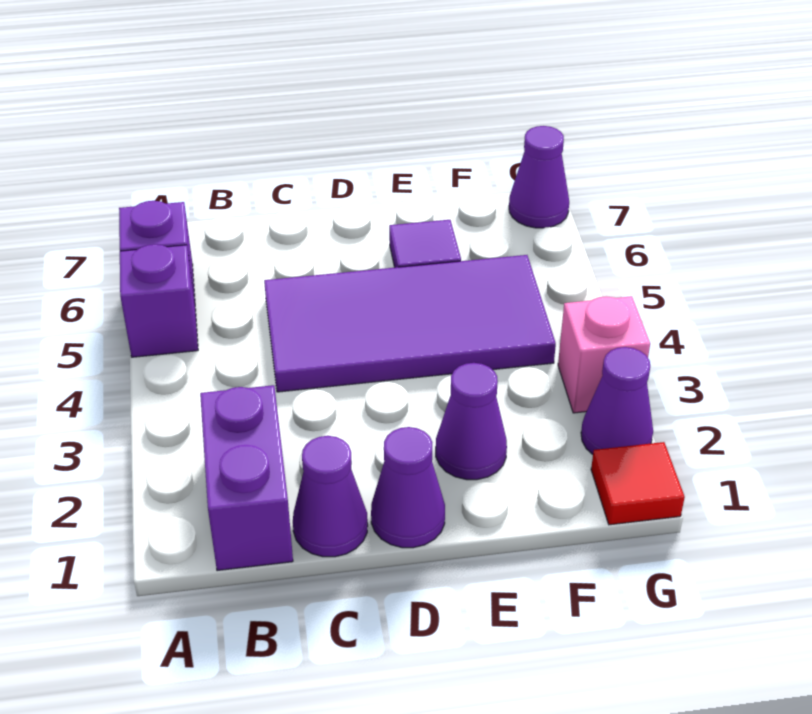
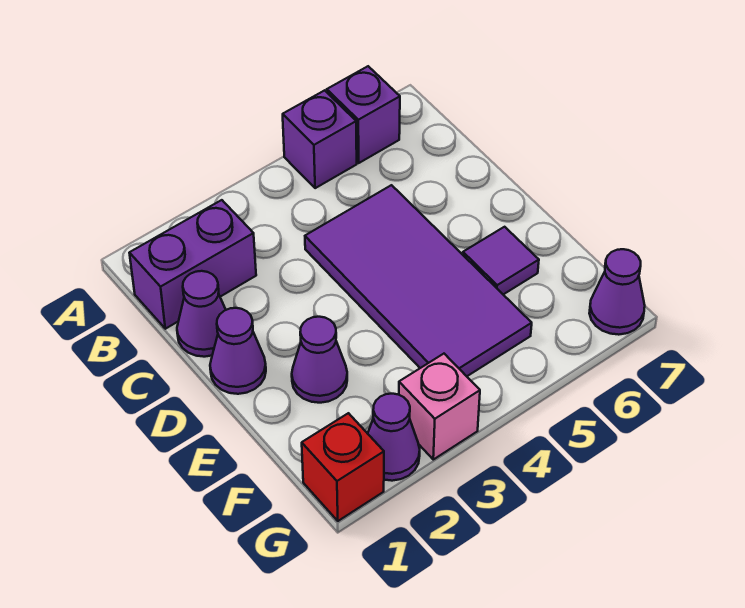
red tile G1 level 1 -> red brick G1 level 1

